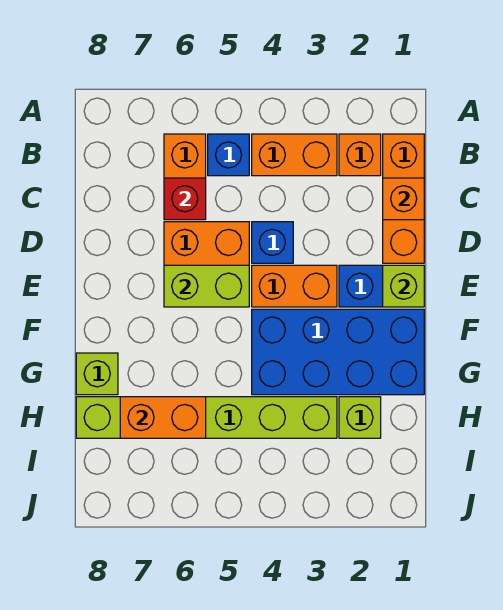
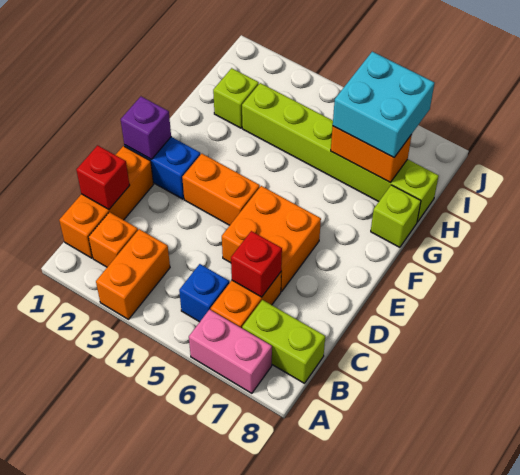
none -> pink brick A6:A7 level 1
orange brick B3:B4 level 1 -> orange brick A3:B3 level 1
orange brick C1 level 2 -> red brick C1 level 2
blue brick D4 level 1 -> none
lime brick E1 level 2 -> purple brick E1 level 2
lime brick E5:E6 level 2 -> lime brick B7:B8 level 1
blue brick F1:G4 level 1 -> none
none -> cyan brick H6:I7 level 3

